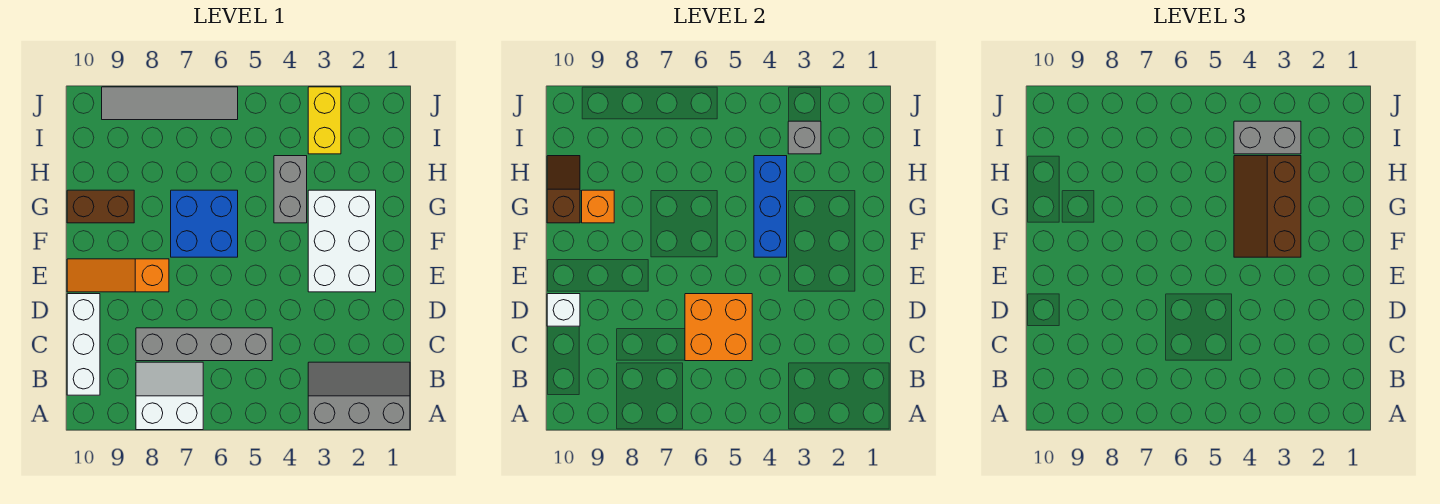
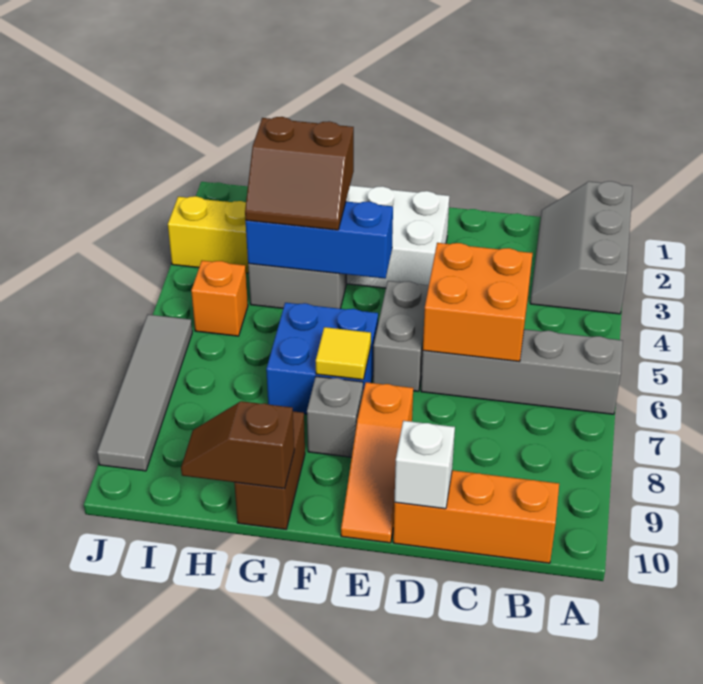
white slope A7:B8 level 1 top A -> none
white brick B10:D10 level 1 -> orange brick B10:D10 level 1
grey brick C5:C8 level 1 -> grey brick A6:D6 level 1
brown slope F3:H4 level 3 top 3 -> brown slope G3:H4 level 3 top 3
none -> yellow tile F7 level 2
orange brick G9 level 2 -> orange brick I5 level 1
grey brick I3 level 2 -> grey brick F8 level 1
grey brick I3:I4 level 3 -> grey brick E5:E6 level 1

